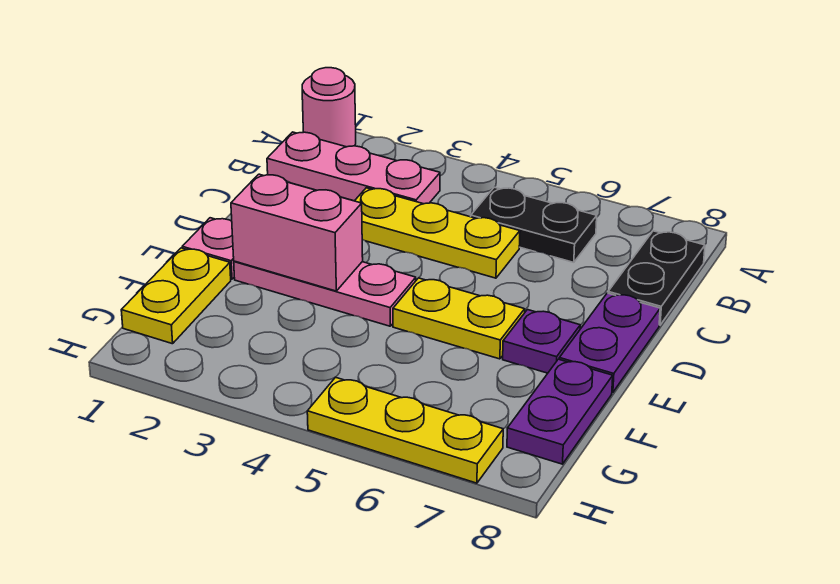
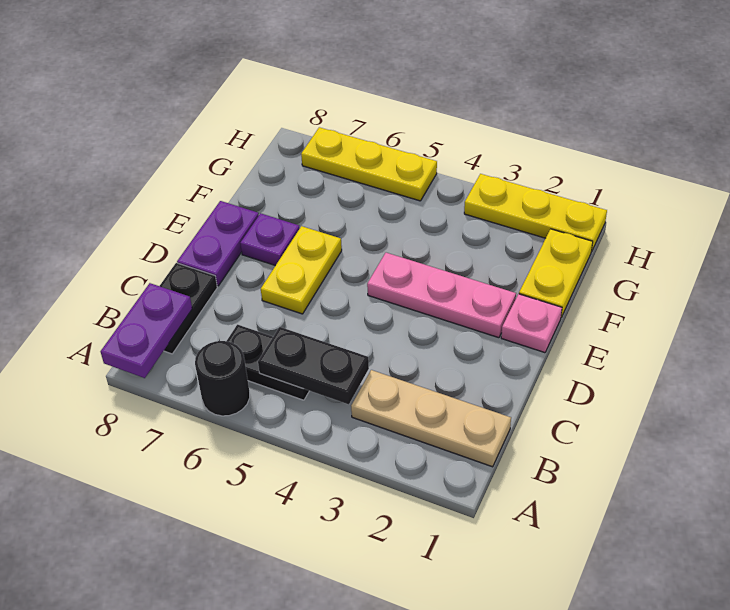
pink round brick A1 level 1 -> none
none -> black round brick A6 level 1
pink plate B1:B3 level 1 -> tan plate B1:B3 level 1
none -> black plate B4:B5 level 2
yellow plate C3:C5 level 1 -> yellow plate H1:H3 level 1
pink brick E2:E3 level 2 -> none
yellow plate E5:E6 level 1 -> yellow plate D6:E6 level 1
purple plate F8:G8 level 1 -> purple plate A8:B8 level 2

